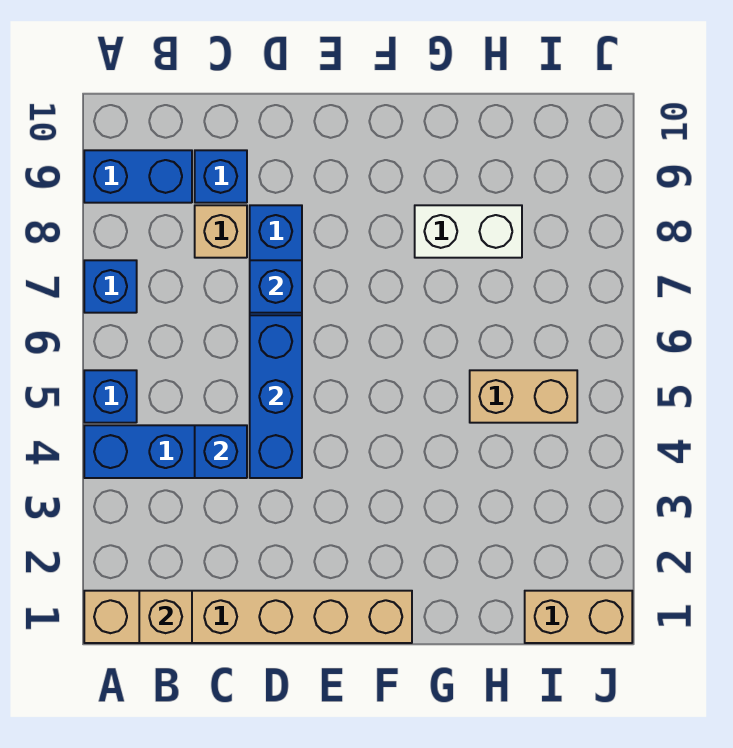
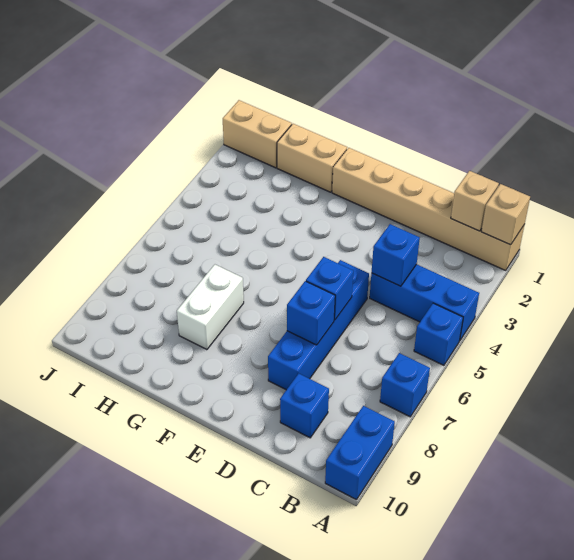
blue brick A9:B9 level 1 -> blue brick A9:A10 level 1
tan brick C8 level 1 -> tan brick A1 level 2
blue brick D4:D6 level 2 -> blue brick D6 level 2
white brick G8:H8 level 1 -> white brick G7:G8 level 1
tan brick H5:I5 level 1 -> tan brick G1:H1 level 1

